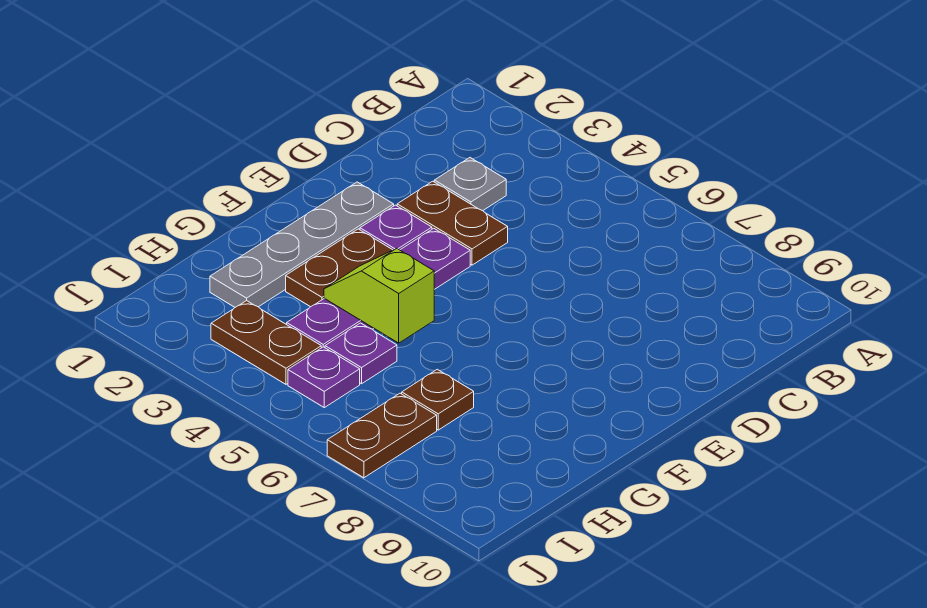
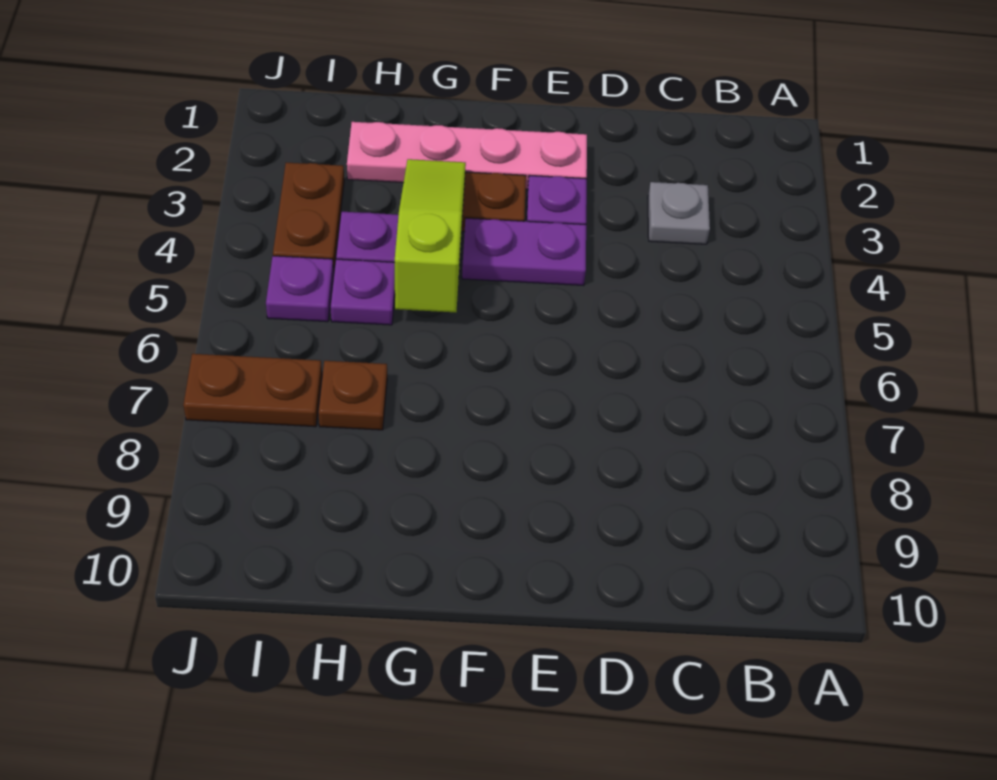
brown plate D3:D4 level 1 -> none
grey plate E2:H2 level 1 -> pink plate E2:H2 level 1
lime slope G4:G5 level 2 top 5 -> lime slope G3:G5 level 2 top 5

